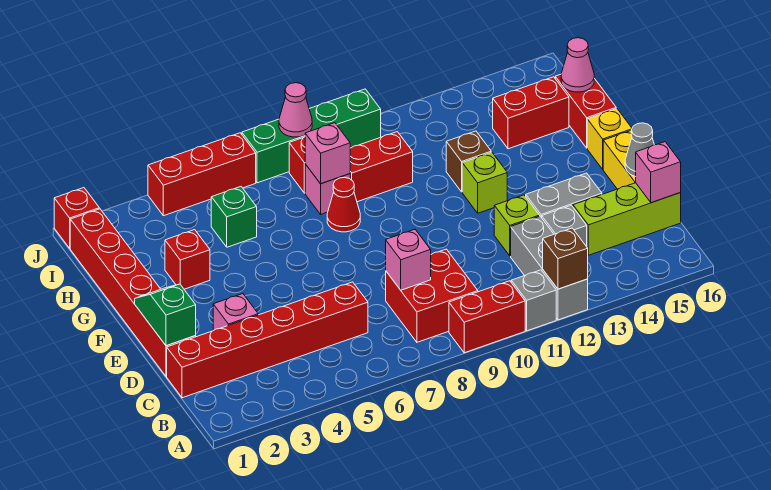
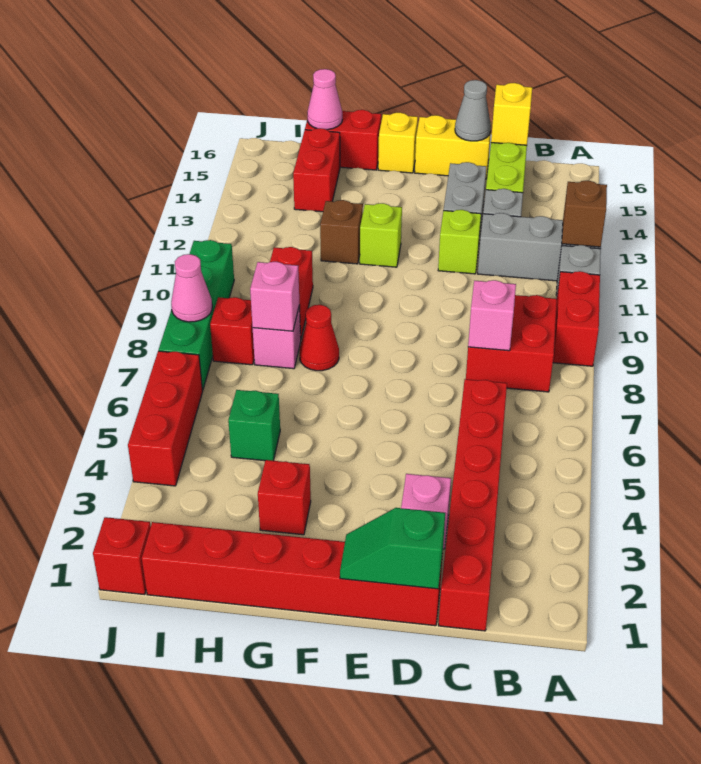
pink brick C16 level 2 -> yellow brick C16 level 2

